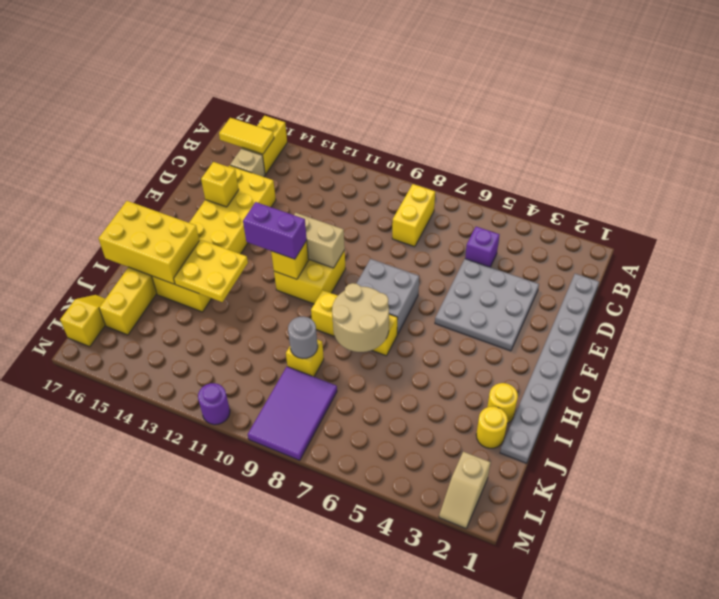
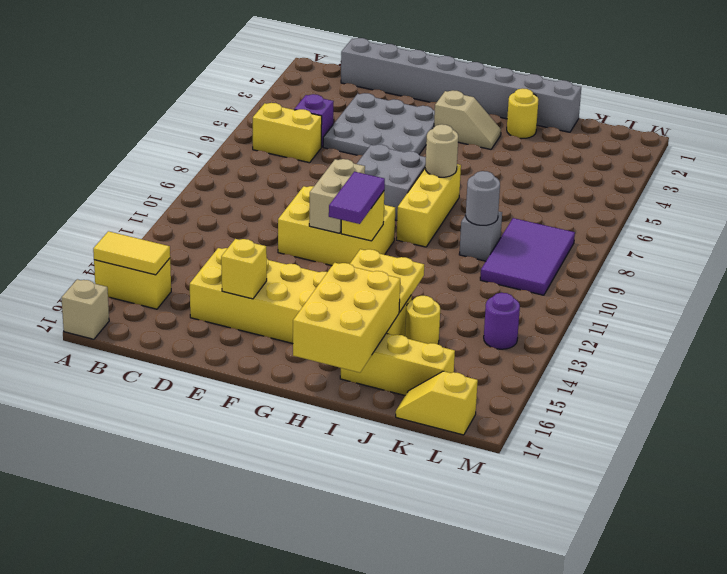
yellow brick B8:C8 level 1 -> yellow brick B6:C6 level 1
yellow tile B15:B16 level 2 -> yellow tile A15:B15 level 2
grey plate C1:J1 level 1 -> grey brick C1:J1 level 1
tan brick C15 level 1 -> tan brick A17 level 1
yellow brick F10:G11 level 1 -> yellow brick E10:G11 level 1
purple brick G11:G12 level 3 -> purple tile G11:G12 level 3
tan round brick H7:I8 level 2 -> tan round brick H7 level 2
yellow round brick J2 level 1 -> yellow round brick J14 level 1
yellow brick J9 level 1 -> grey brick J9 level 1
purple tile K8:M9 level 1 -> purple tile K8:L10 level 1
tan slope L2:M2 level 1 top L -> tan slope G3:H3 level 1 top G
purple round brick M11 level 1 -> purple round brick L13 level 1

